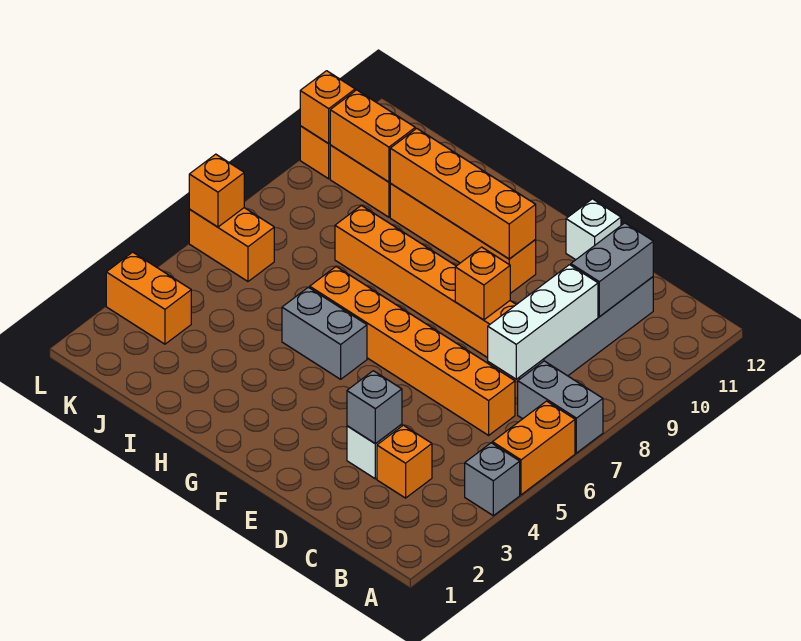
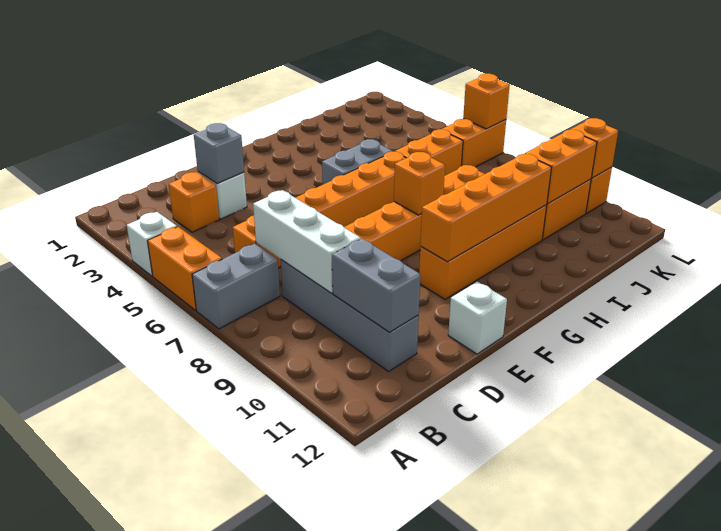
grey brick A4 level 1 -> white brick A4 level 1
orange brick E8 level 2 -> orange brick G8 level 2
orange brick K3:L3 level 1 -> orange brick I6:J6 level 1

